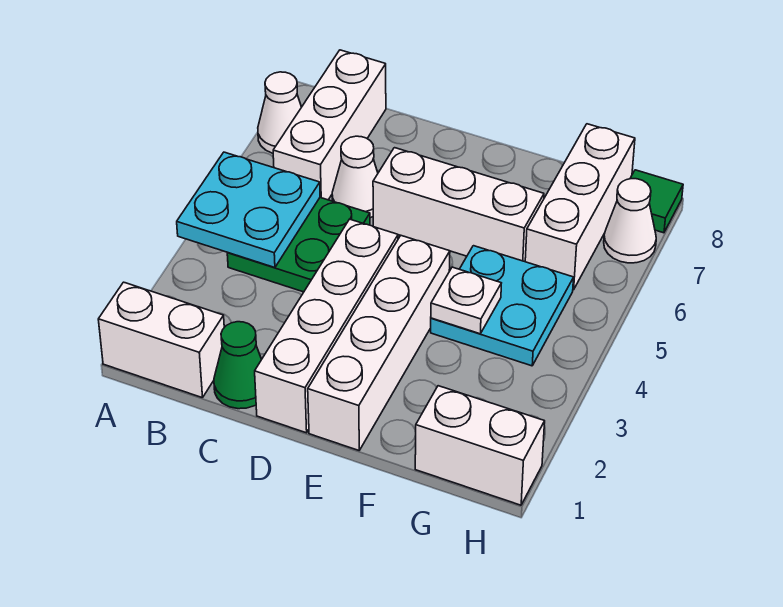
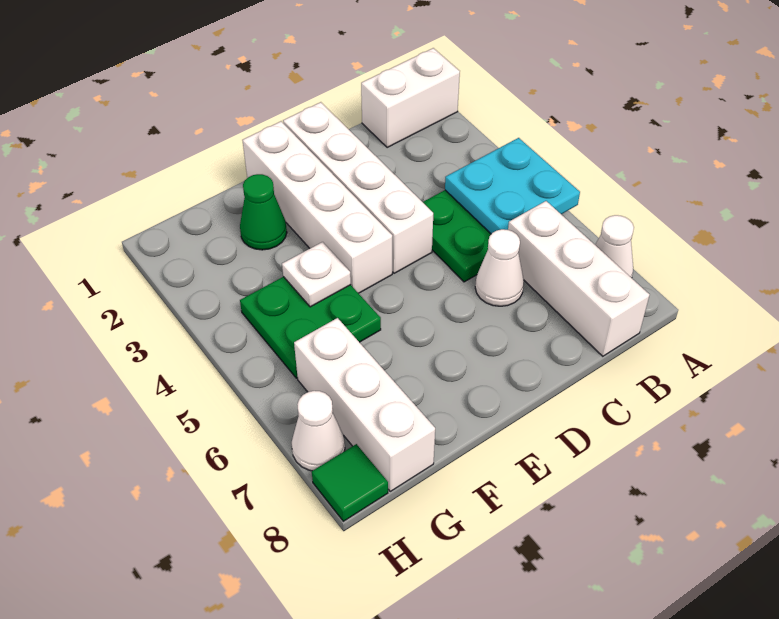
green cone C1 level 1 -> green cone F2 level 1
white brick D6:F6 level 1 -> none
cyan plate F4:G5 level 1 -> green plate F4:G5 level 1
white brick G1:H1 level 1 -> none

